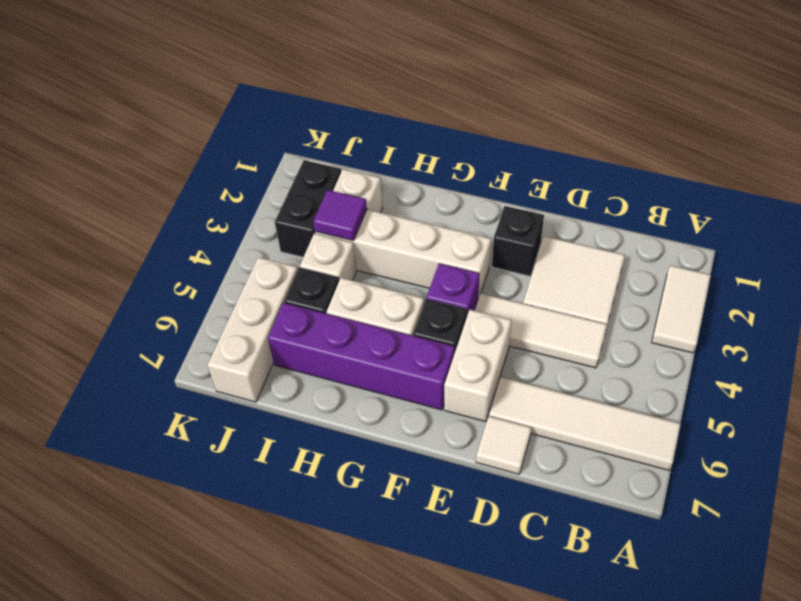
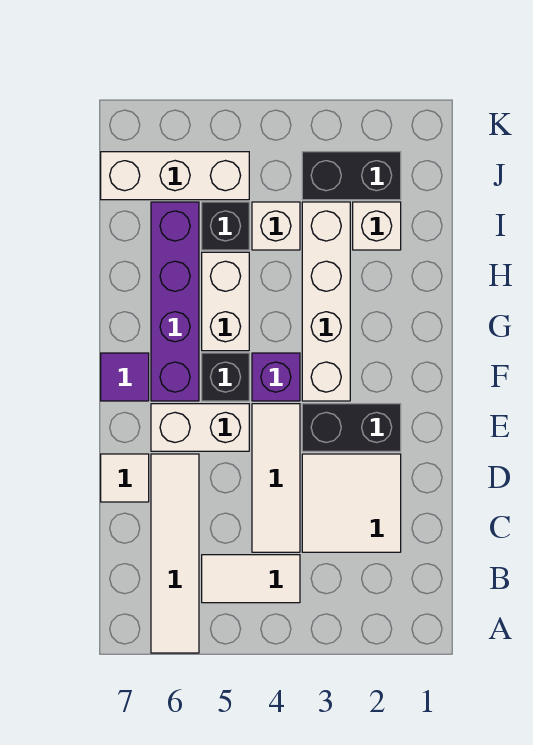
white tile A2:A3 level 1 -> white tile B4:B5 level 1
black brick E2 level 1 -> black brick E2:E3 level 1
purple tile I3 level 2 -> purple tile F7 level 1

